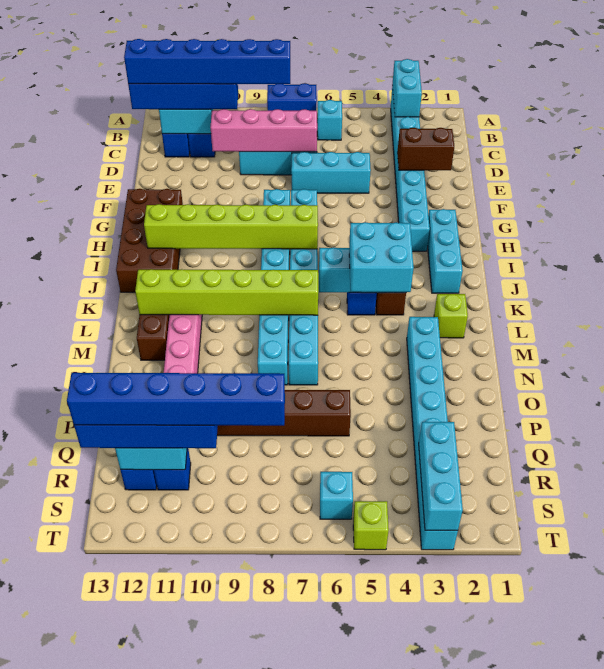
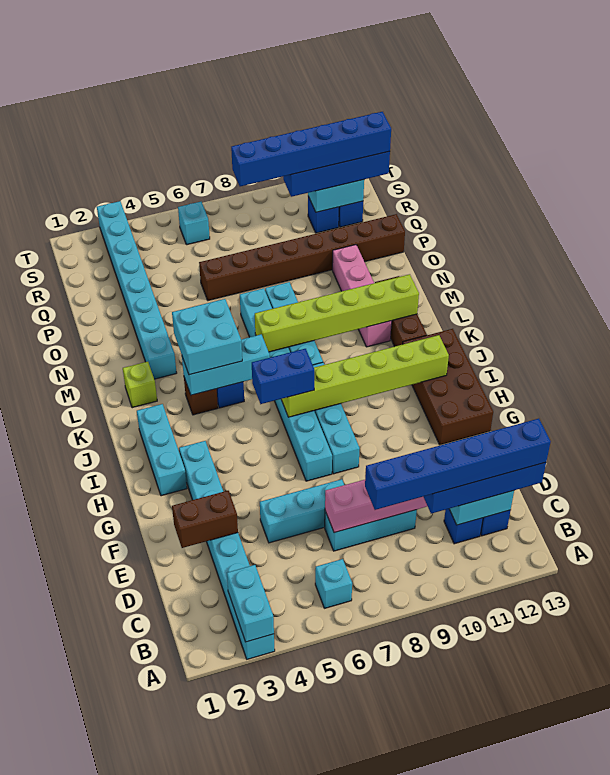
blue brick A7:A8 level 1 -> blue brick I6:I7 level 3
cyan brick R3:T3 level 2 -> none
lime brick T5 level 1 -> none

